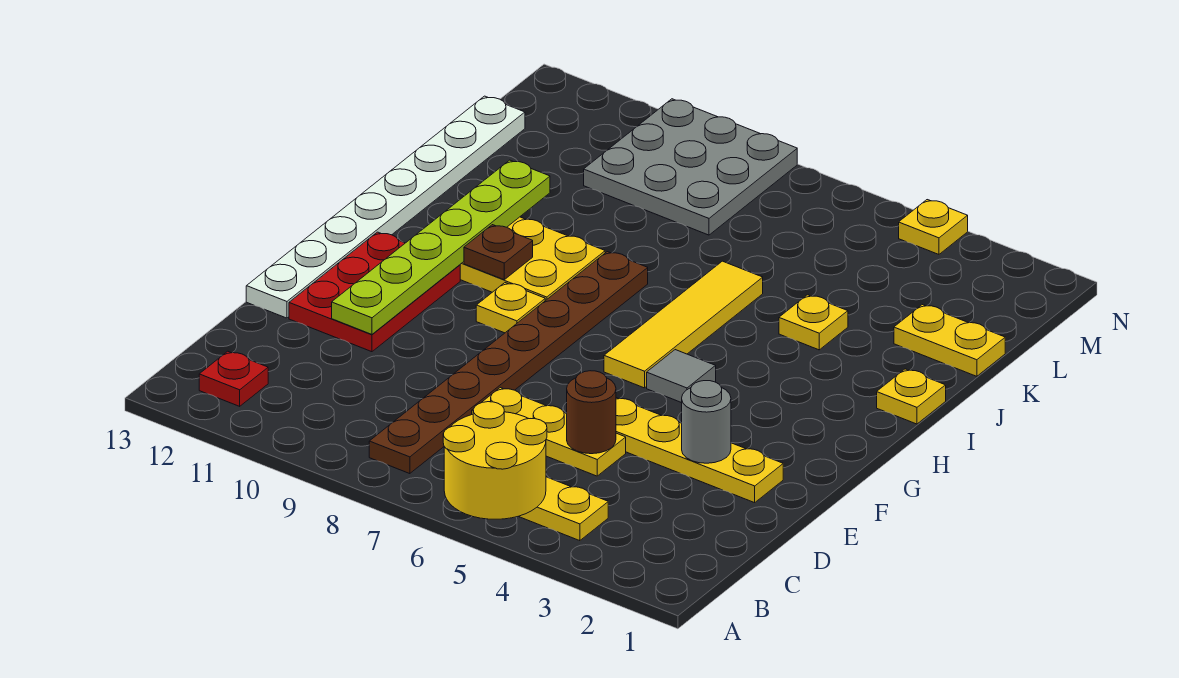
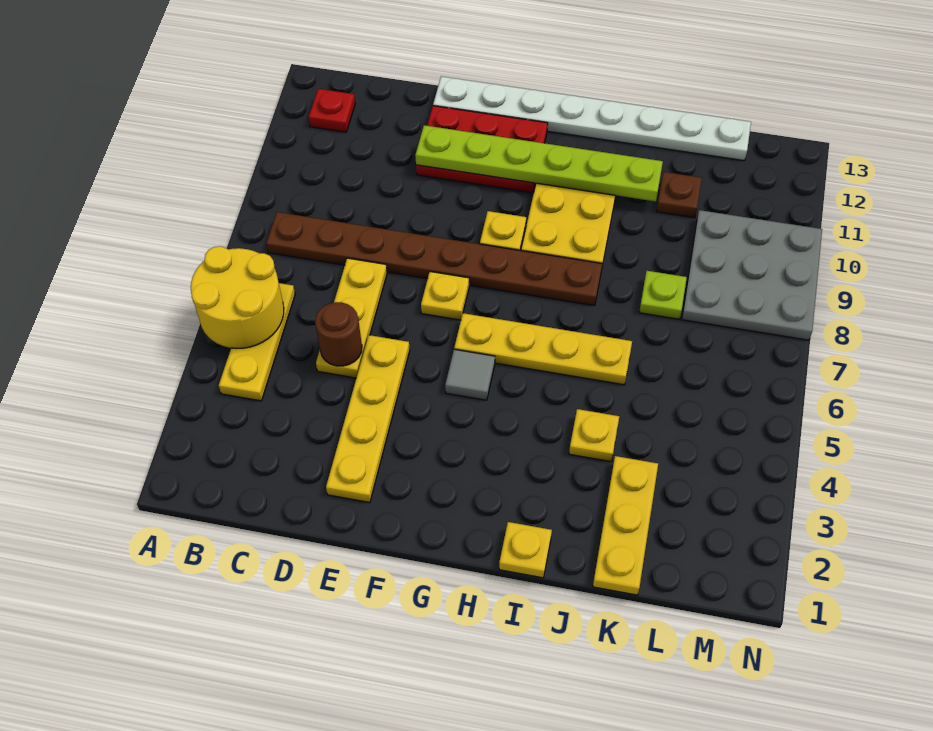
grey round brick E3 level 2 -> none
yellow tile G6:J6 level 1 -> yellow plate G6:J6 level 1
brown plate H10 level 2 -> brown plate K11 level 1
yellow plate K1:K2 level 1 -> yellow plate K1:K3 level 1
none -> lime plate K8 level 1
yellow plate N4 level 1 -> yellow plate F7 level 1

